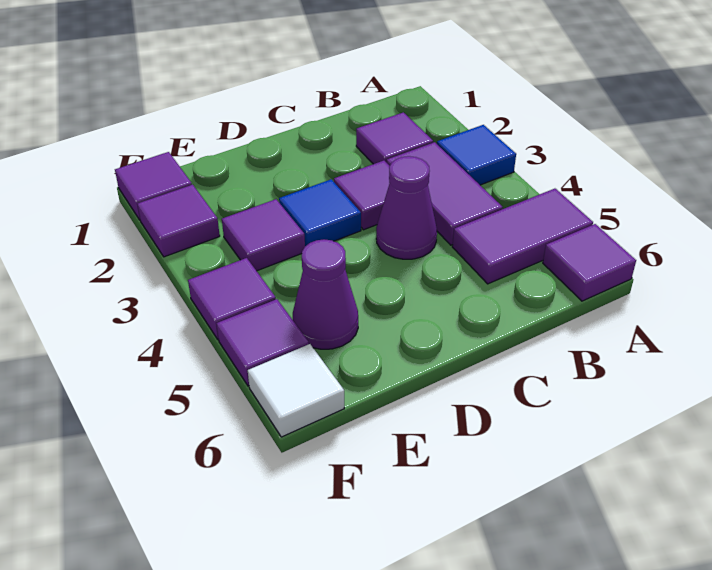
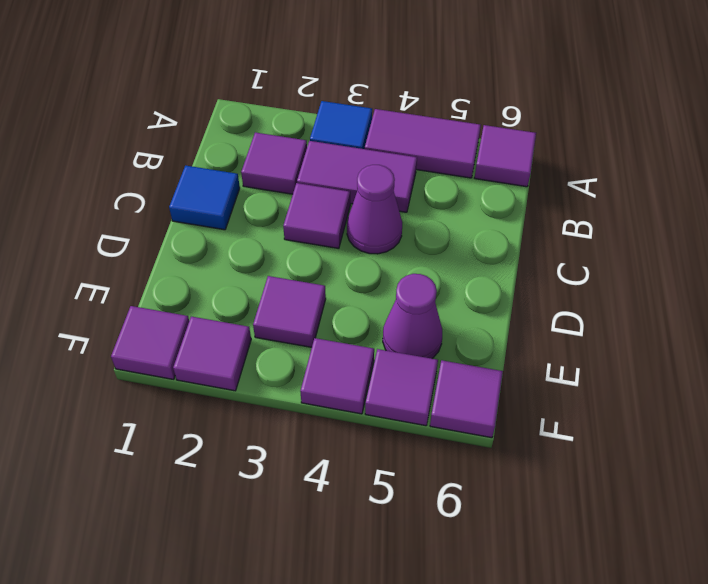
purple tile A5:B5 level 1 -> purple tile A4:A5 level 1
blue tile D3 level 1 -> blue tile C1 level 1
white tile F6 level 1 -> purple tile F6 level 1

